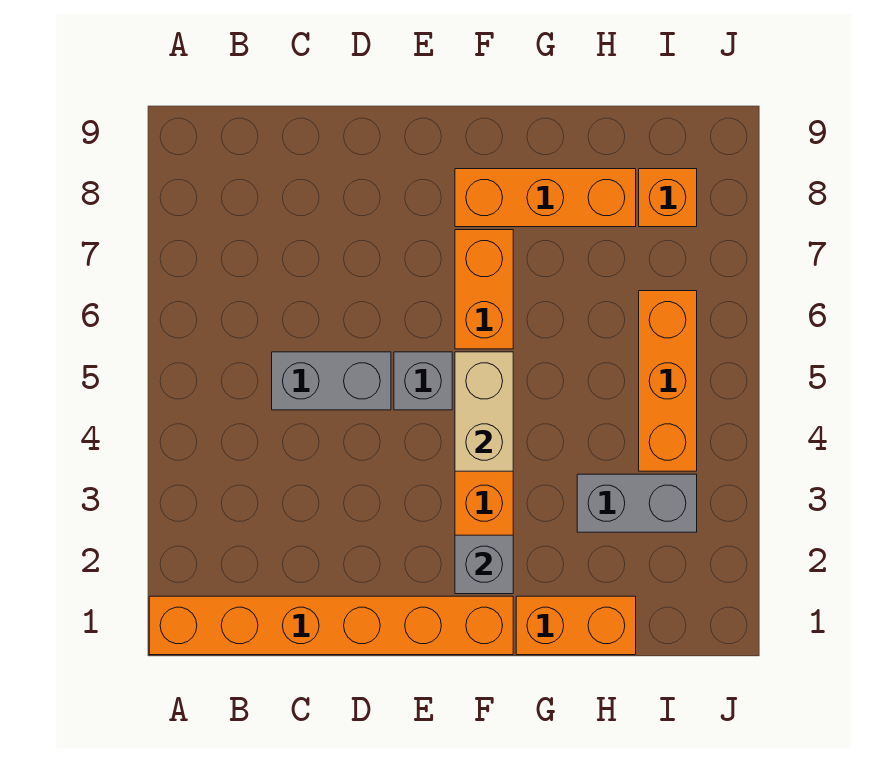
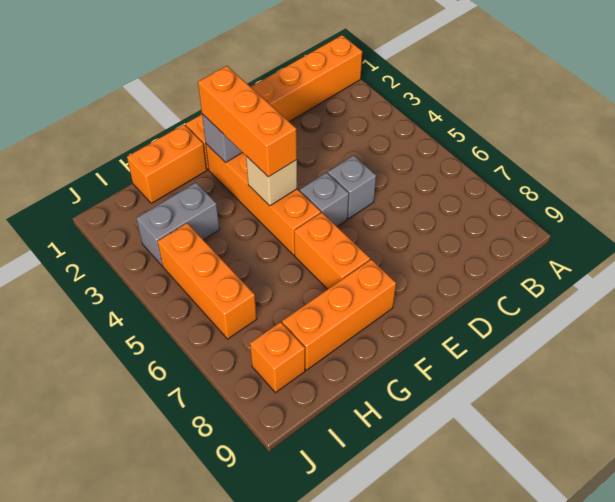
grey brick C5:D5 level 1 -> grey brick D5 level 1
none -> orange brick F2:F4 level 3
tan brick F4:F5 level 2 -> tan brick F4 level 2

